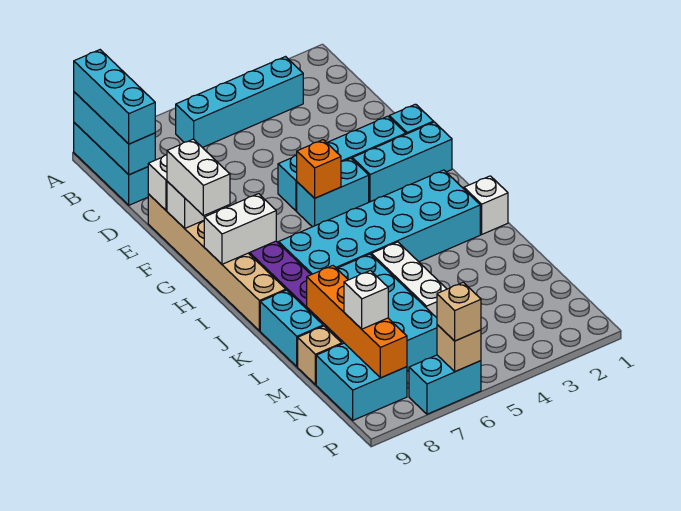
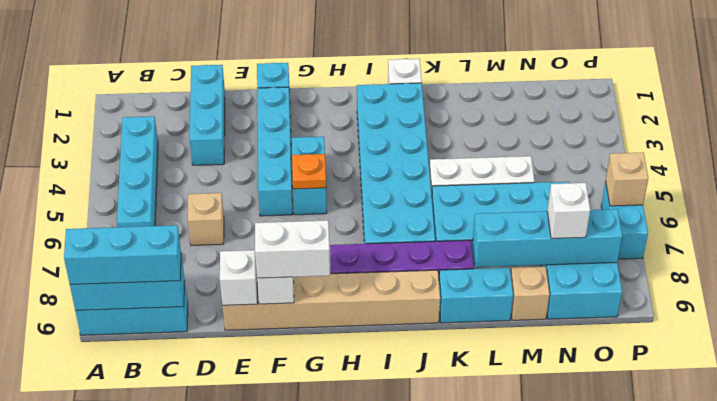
cyan brick G1:G3 level 1 -> cyan brick D1:D3 level 1
orange brick G5 level 2 -> orange plate G5 level 2
white brick H8:H9 level 2 -> none
orange brick L8:O8 level 2 -> cyan brick L8:O8 level 2
tan brick P6 level 3 -> tan brick D6 level 1

